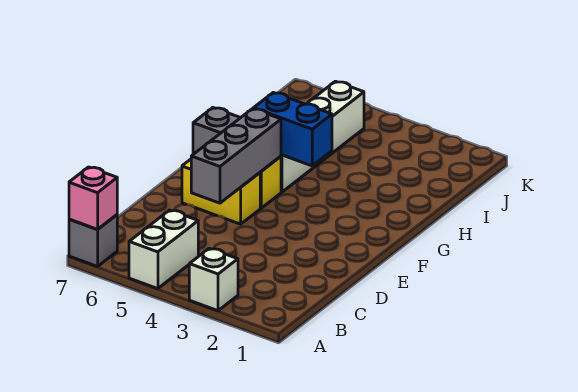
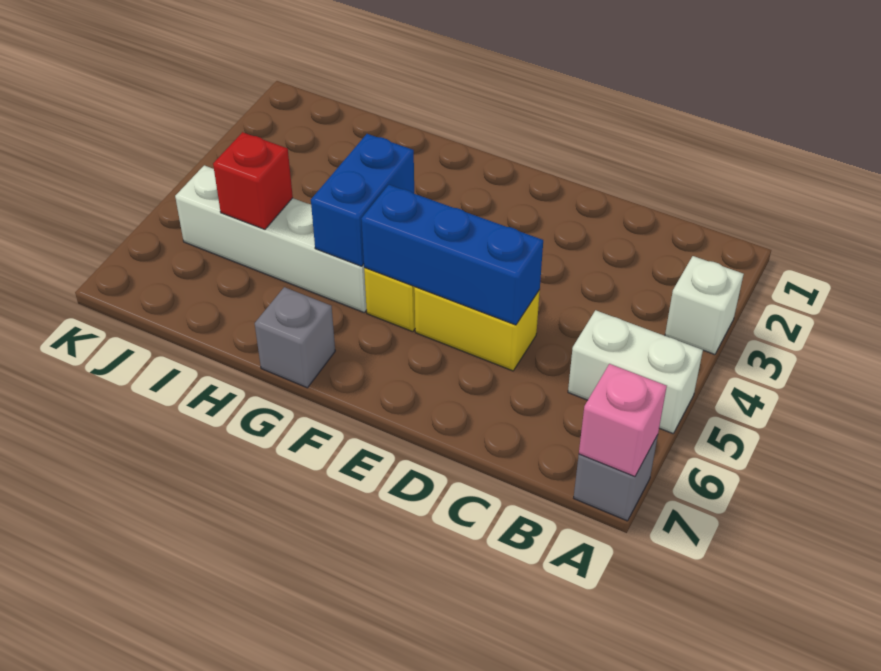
grey brick D5:F5 level 2 -> blue brick D5:F5 level 2
yellow brick E5:E6 level 1 -> yellow brick D5:E5 level 1
none -> red brick I5 level 2

